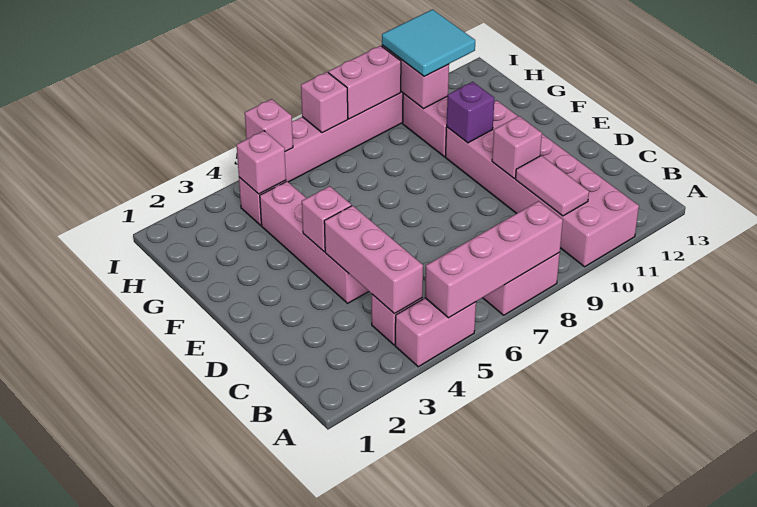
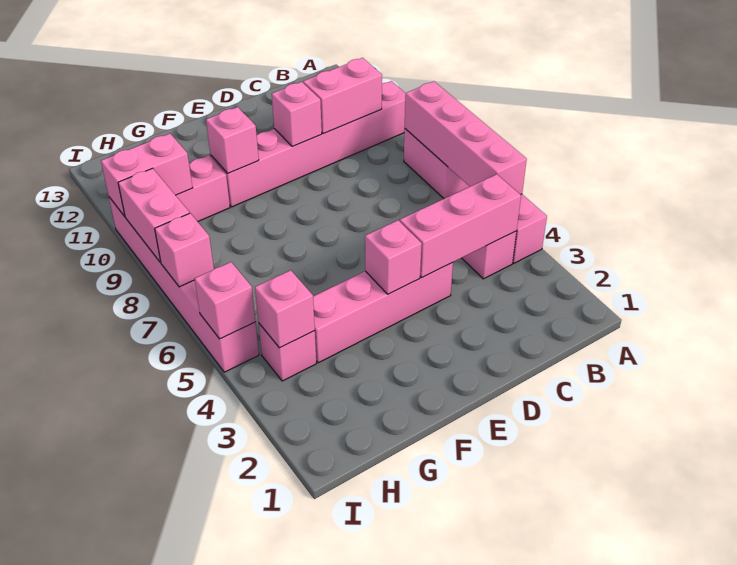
pink brick A10:F11 level 1 -> pink brick A10:F10 level 1
pink tile B10:C10 level 2 -> pink brick B10:C10 level 2
purple brick F10 level 2 -> pink brick F10 level 2
cyan tile H10:I11 level 3 -> none

